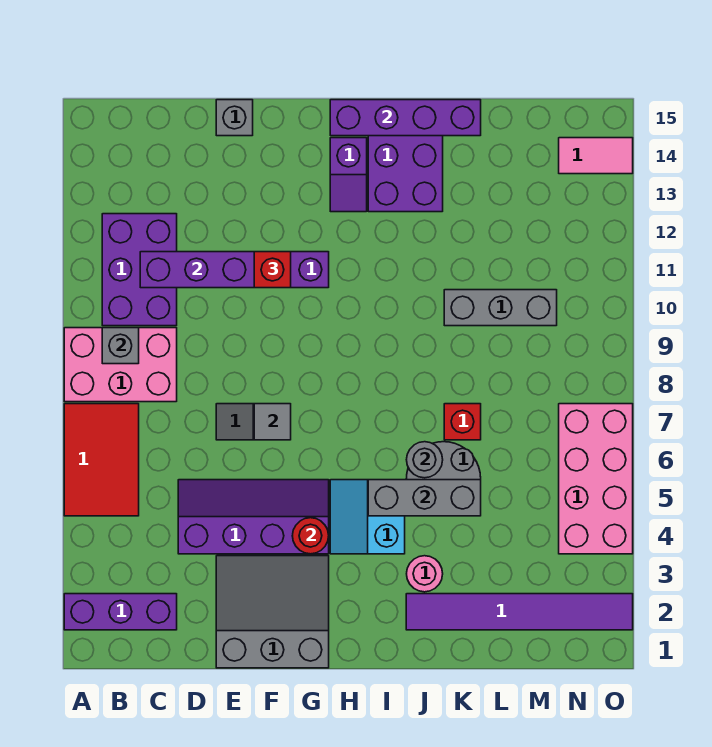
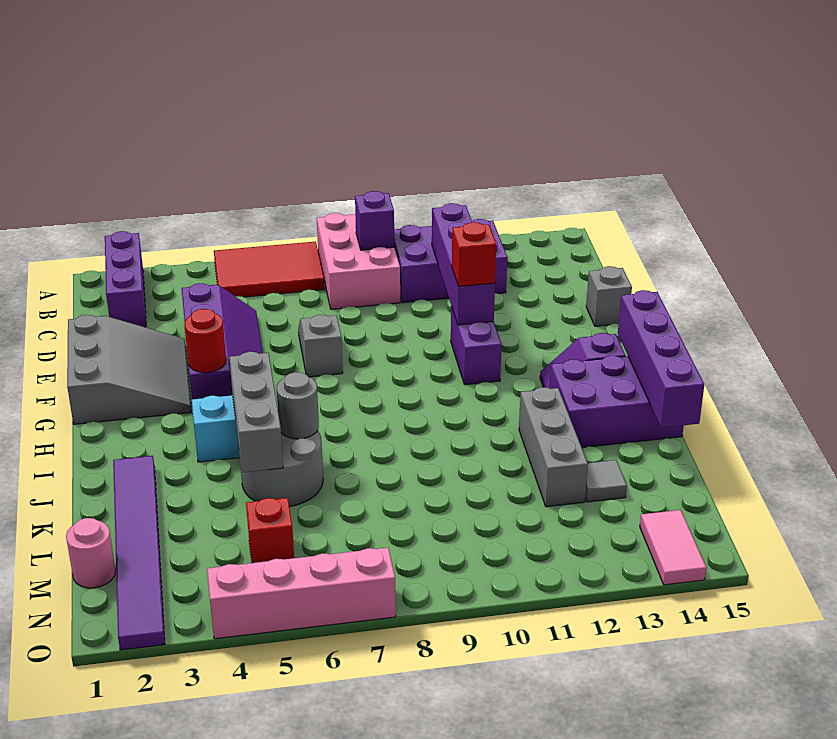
grey brick B9 level 2 -> purple brick B9 level 2
grey tile F7 level 2 -> grey tile L13 level 1
pink round brick J3 level 1 -> pink round brick M1 level 1
red brick K7 level 1 -> red brick M5 level 1
grey brick K10:M10 level 1 -> grey brick J12:L12 level 1
pink brick N4:O7 level 1 -> pink brick O4:O7 level 1

